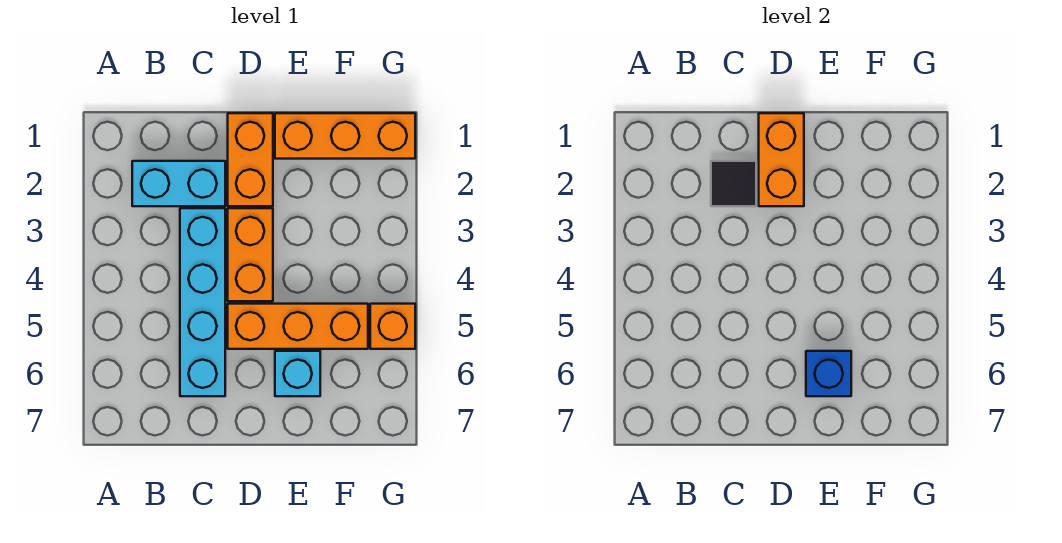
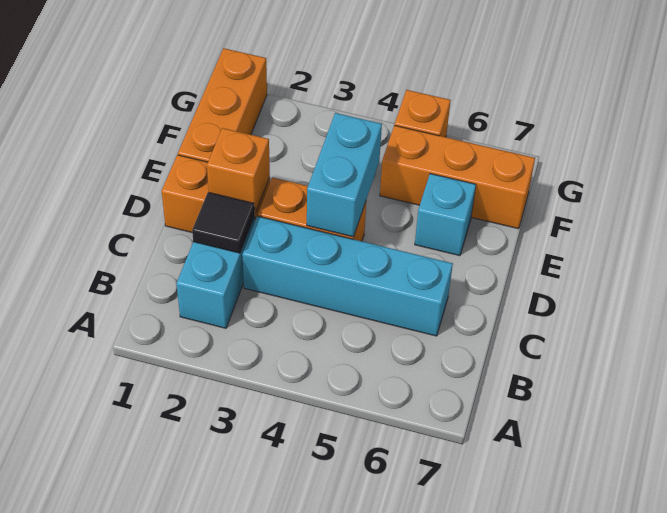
orange brick D1:D2 level 2 -> orange brick D2 level 2
none -> cyan brick D4:E4 level 2
orange brick D5:F5 level 1 -> orange brick F5:F7 level 1
blue brick E6 level 2 -> none

